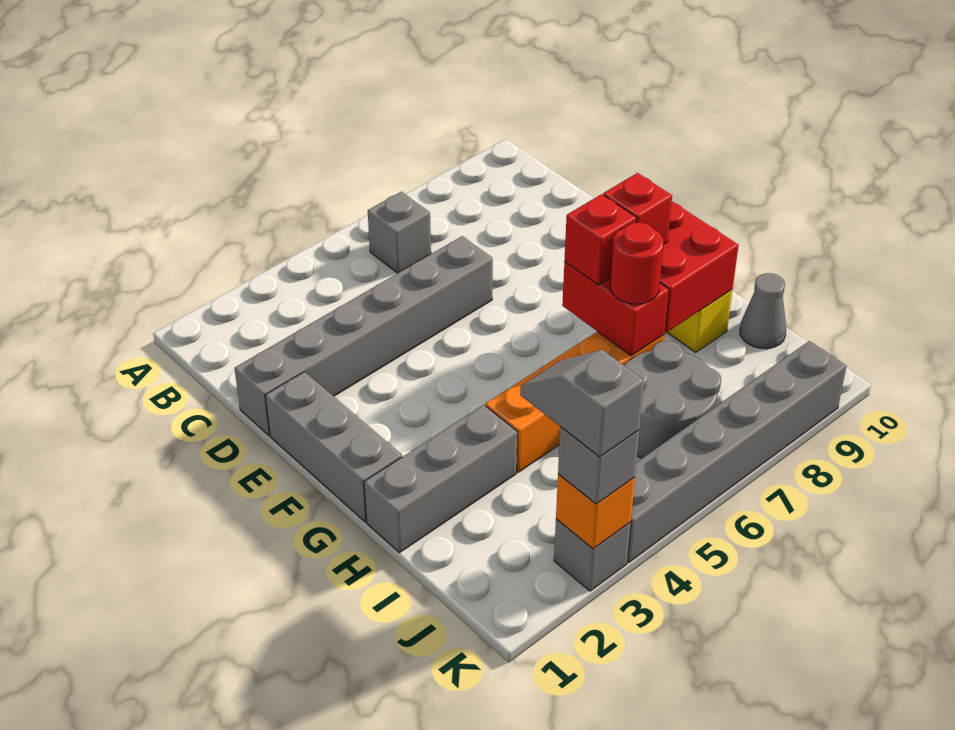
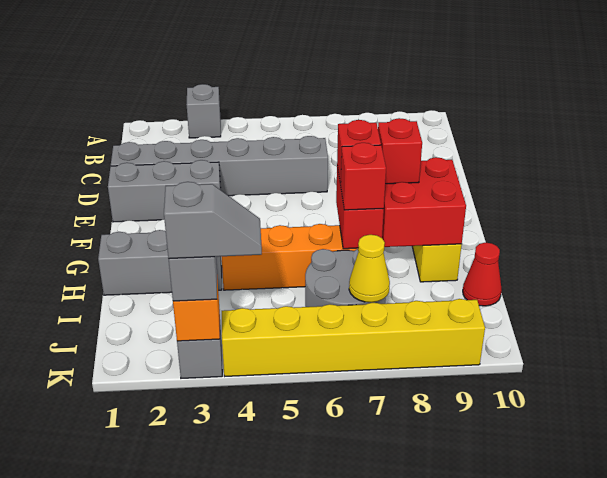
grey brick B6 level 1 -> grey brick A3 level 1
grey brick E1:G1 level 1 -> grey brick E1:E3 level 1
red round brick H7 level 3 -> red brick H7 level 3
grey cone I10 level 1 -> red cone I10 level 1
grey slope J3:K3 level 4 top K -> grey slope K3:K4 level 4 top 3
none -> yellow cone J7 level 2
grey brick K4:K9 level 1 -> yellow brick K4:K9 level 1

